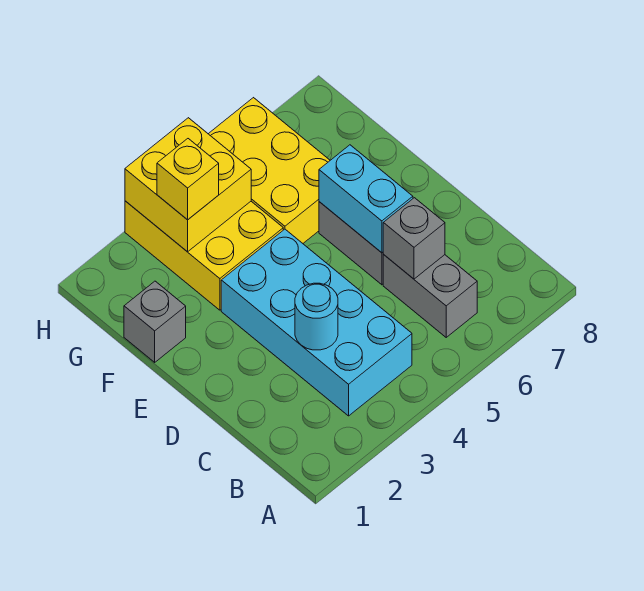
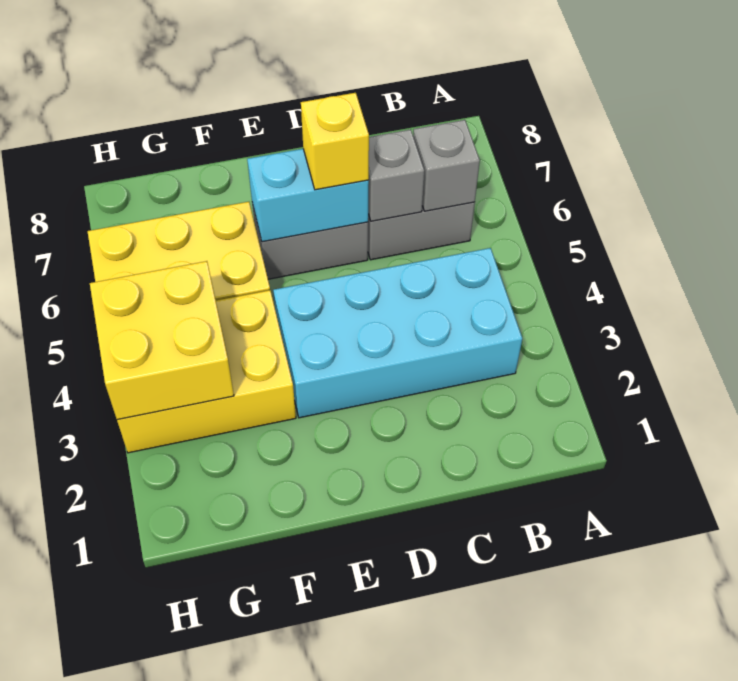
cyan round brick C3 level 2 -> none
grey brick F1 level 1 -> grey brick B6 level 2
yellow brick G3 level 3 -> yellow brick D6 level 3

